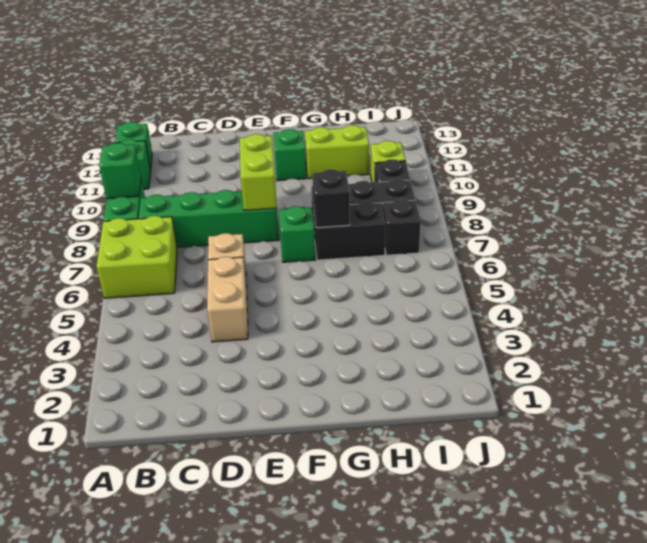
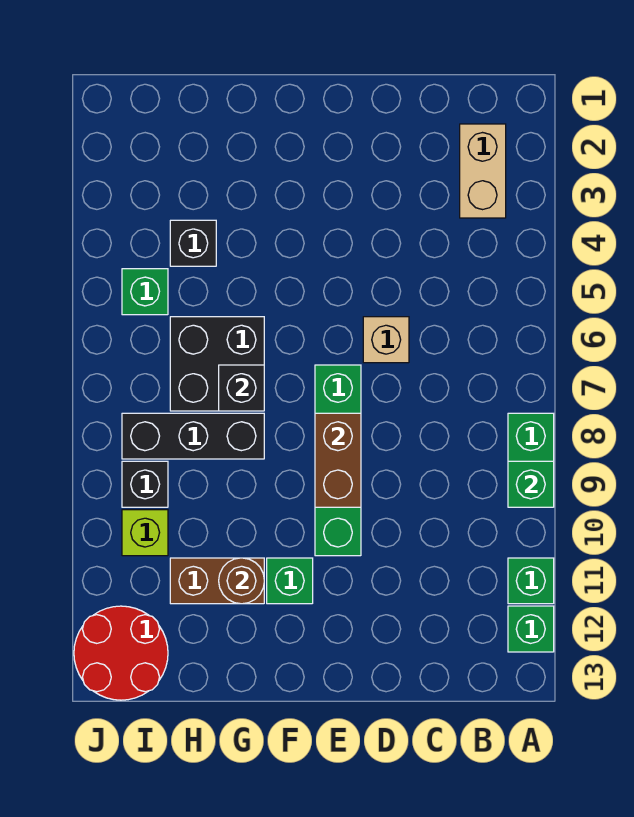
lime brick A6:B7 level 1 -> none
green brick B8:E8 level 1 -> green brick E7:E10 level 1
tan brick D4:D5 level 1 -> tan brick B2:B3 level 1
lime brick E8:E9 level 2 -> brown brick E8:E9 level 2
green brick F7 level 1 -> green brick I5 level 1
black brick G7:H7 level 1 -> black brick G6:H7 level 1
lime brick G11:H11 level 1 -> brown brick G11:H11 level 1
none -> brown round brick G11 level 2
black brick I7 level 1 -> black brick H4 level 1
none -> red round brick I12:J13 level 1

